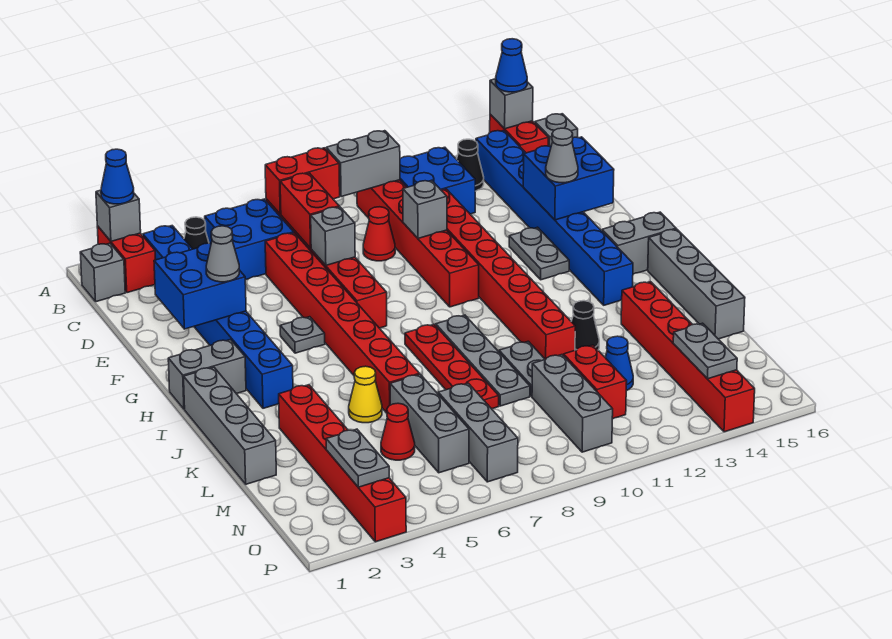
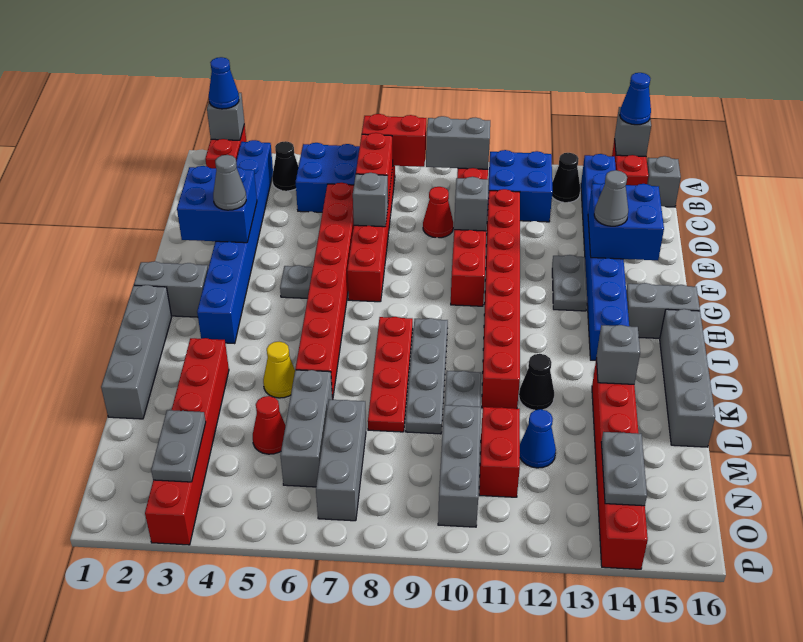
grey brick B1 level 1 -> grey brick K14 level 2

